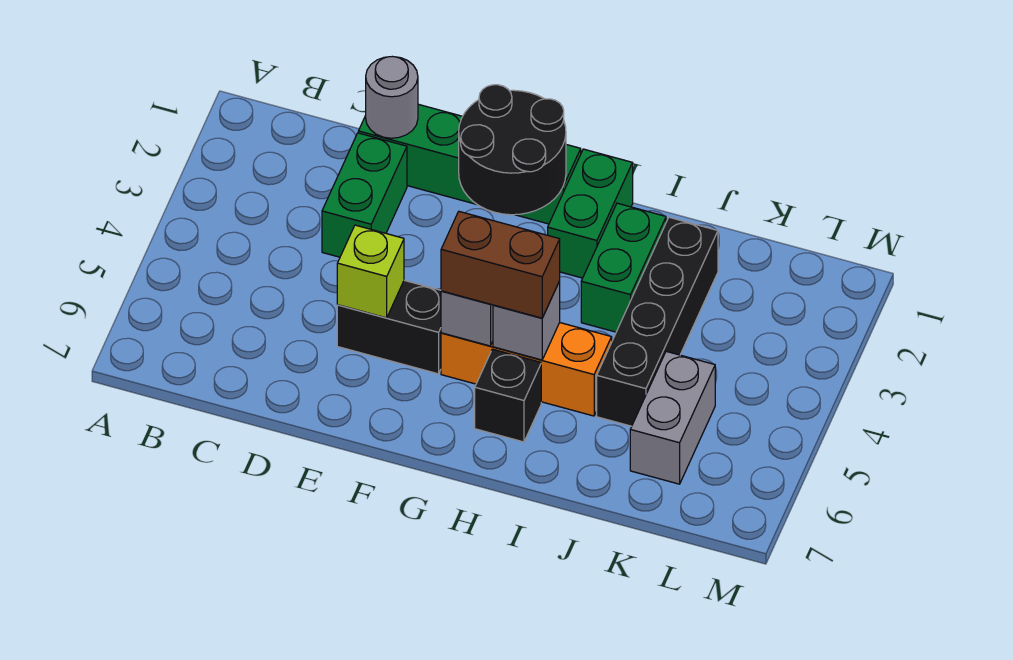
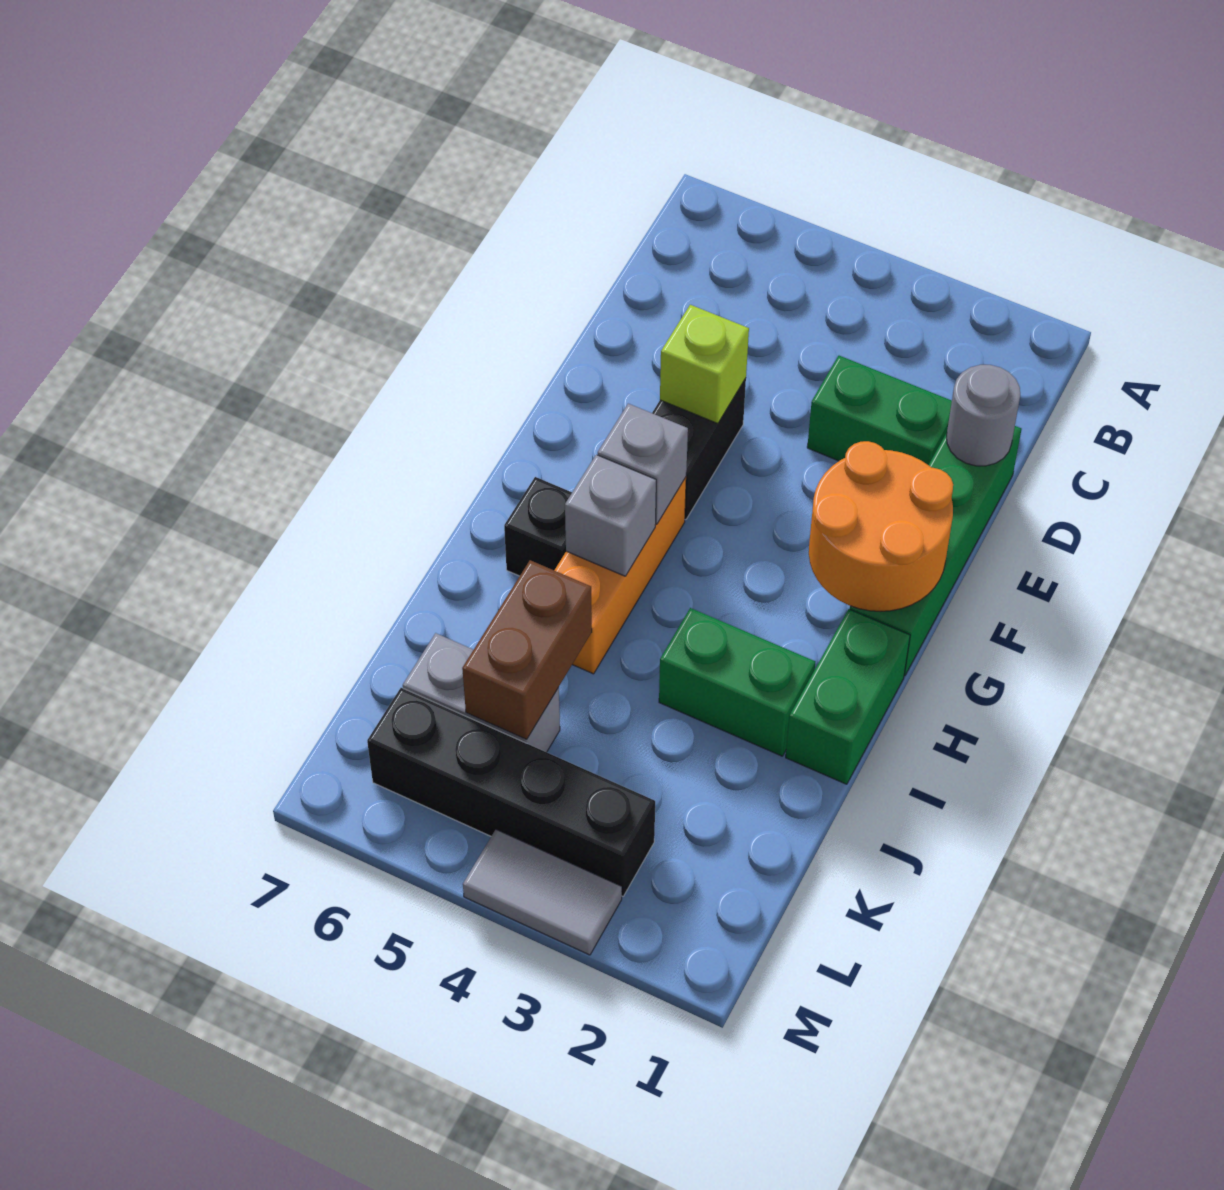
black round brick F1:G2 level 2 -> orange round brick F1:G2 level 2
brown brick G5:H5 level 3 -> brown brick J5:K5 level 2
green brick H1:H2 level 1 -> green brick H1:I1 level 1
black brick J2:J5 level 1 -> black brick L3:L6 level 1
none -> grey tile M3:M4 level 1

